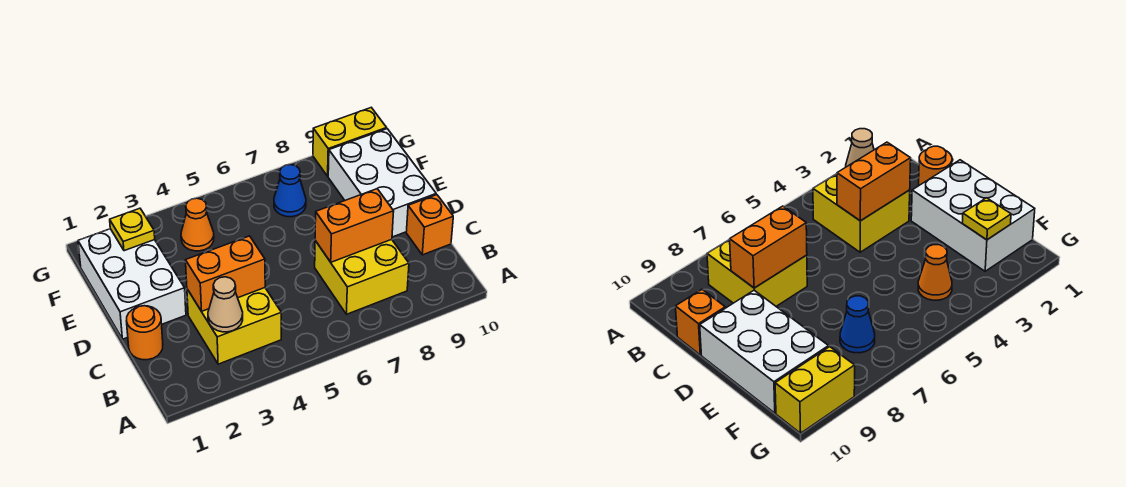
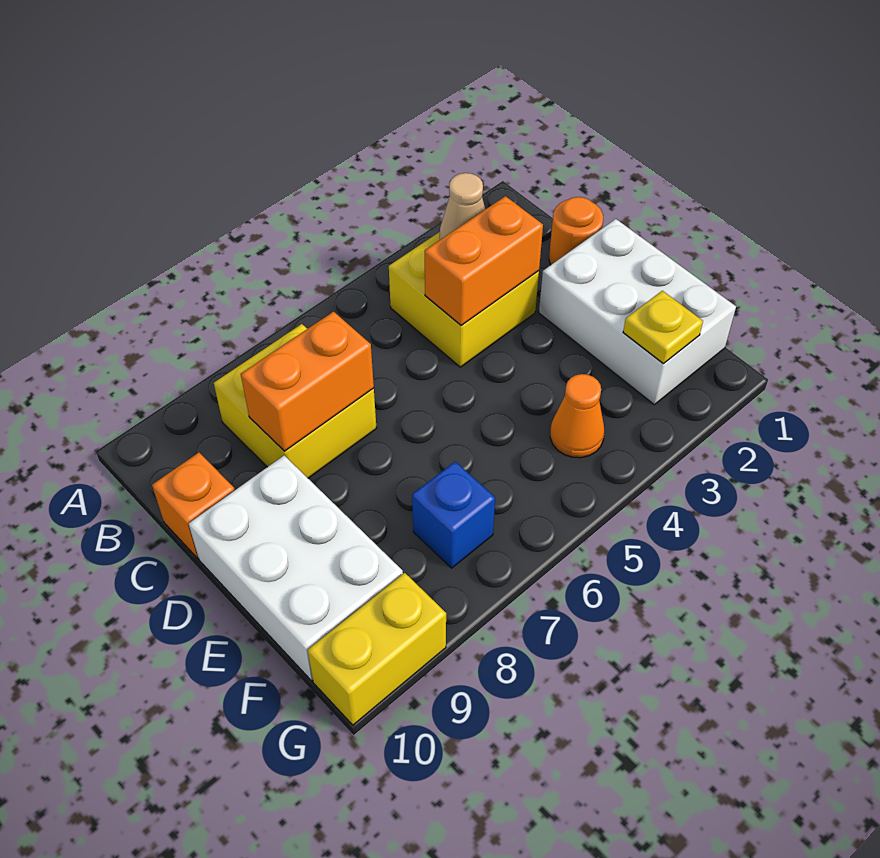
blue cone F7 level 1 -> blue brick F7 level 1

